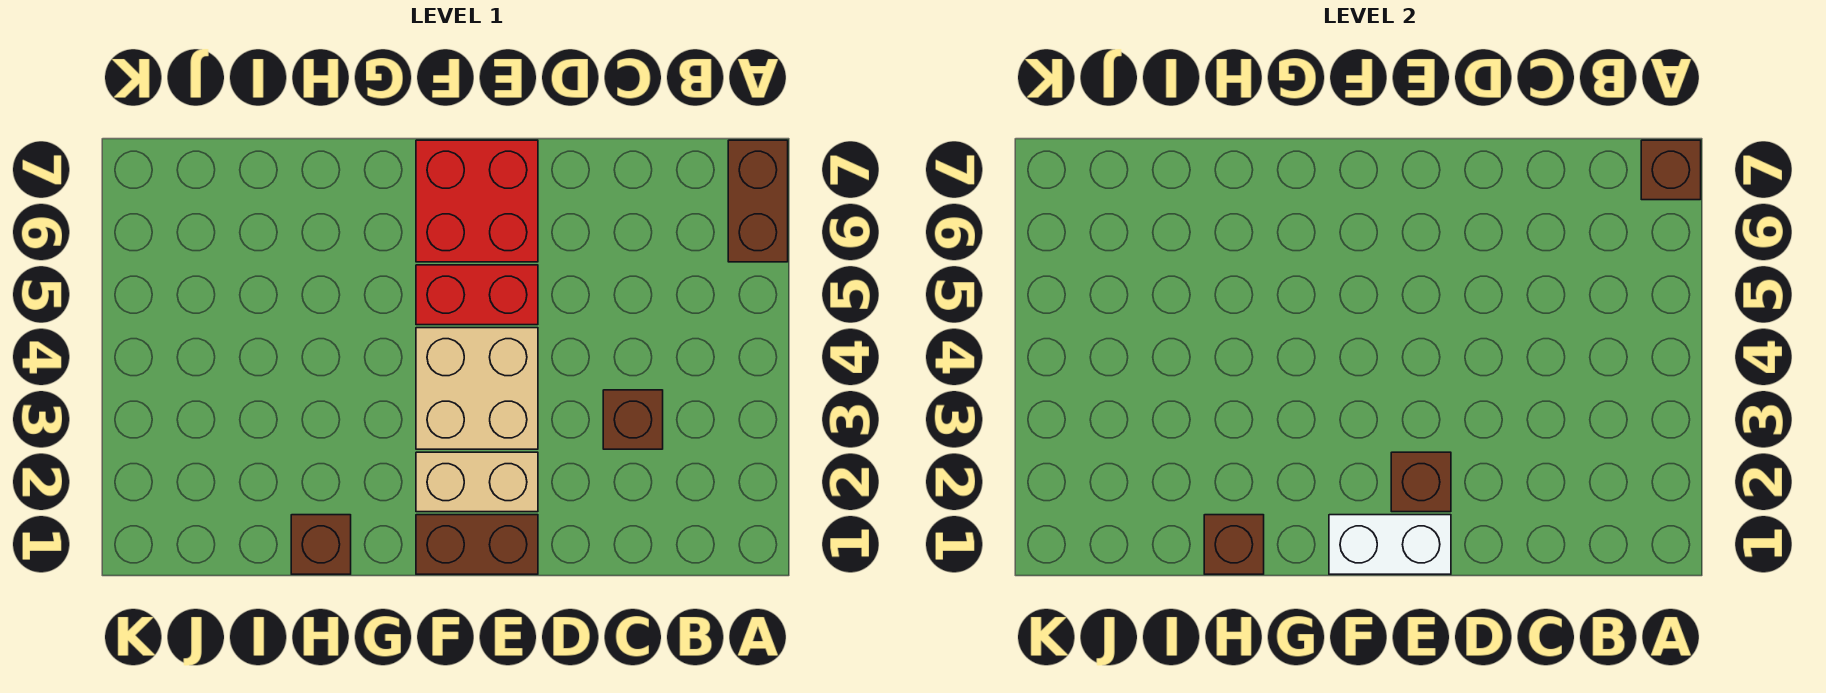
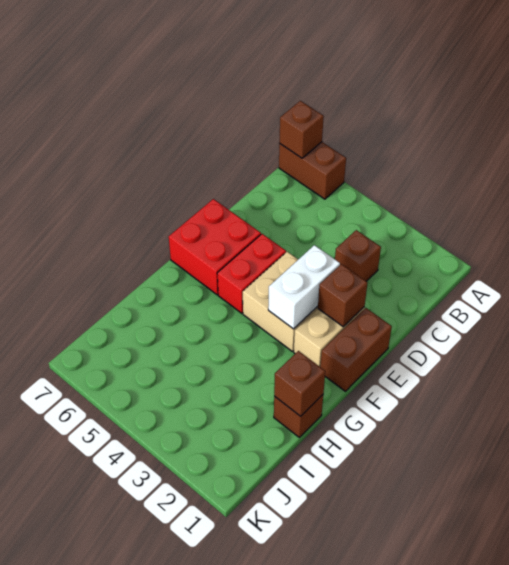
white brick E1:F1 level 2 -> white brick E3:F3 level 2

